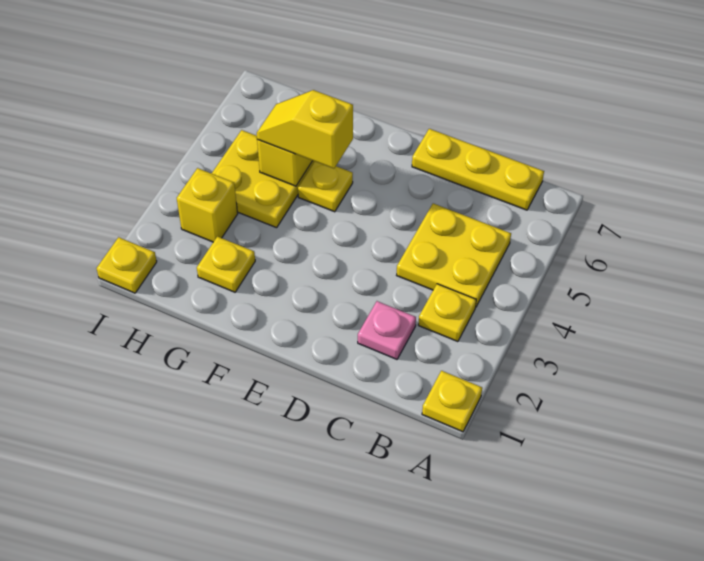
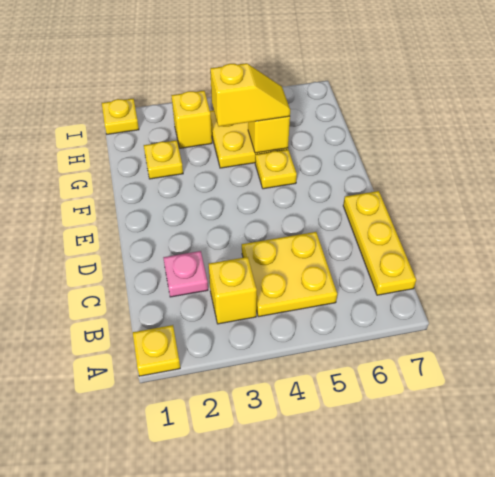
yellow plate B3 level 1 -> yellow brick B3 level 1
yellow slope F5:G5 level 3 top F -> yellow slope G4:G5 level 3 top 4

